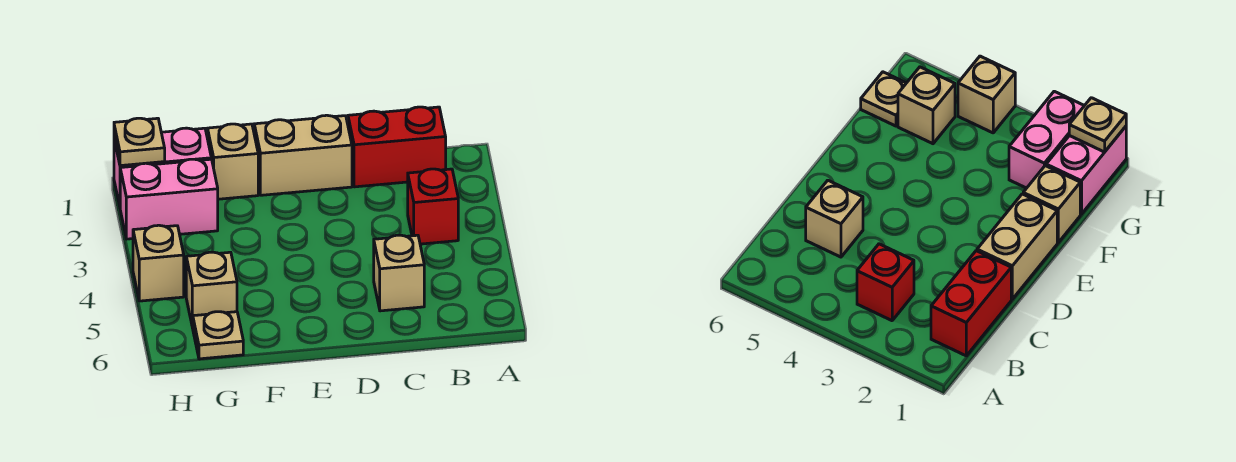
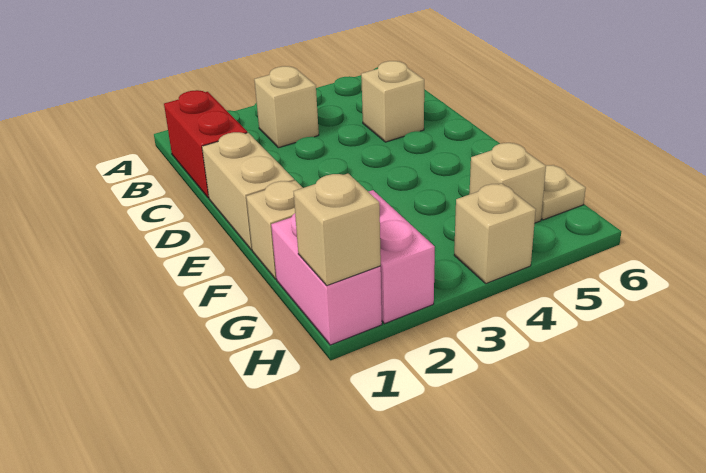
red brick B3 level 1 -> tan brick B3 level 1
tan plate H1 level 2 -> tan brick H1 level 2

